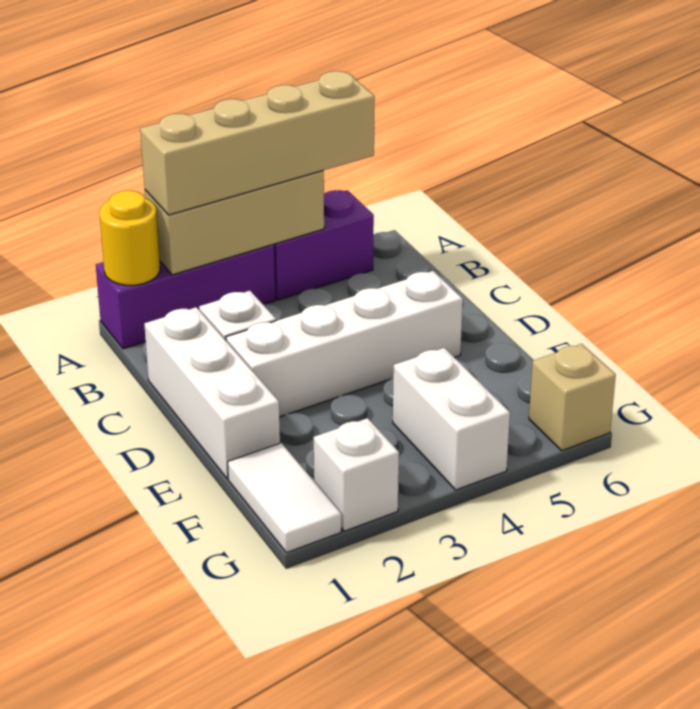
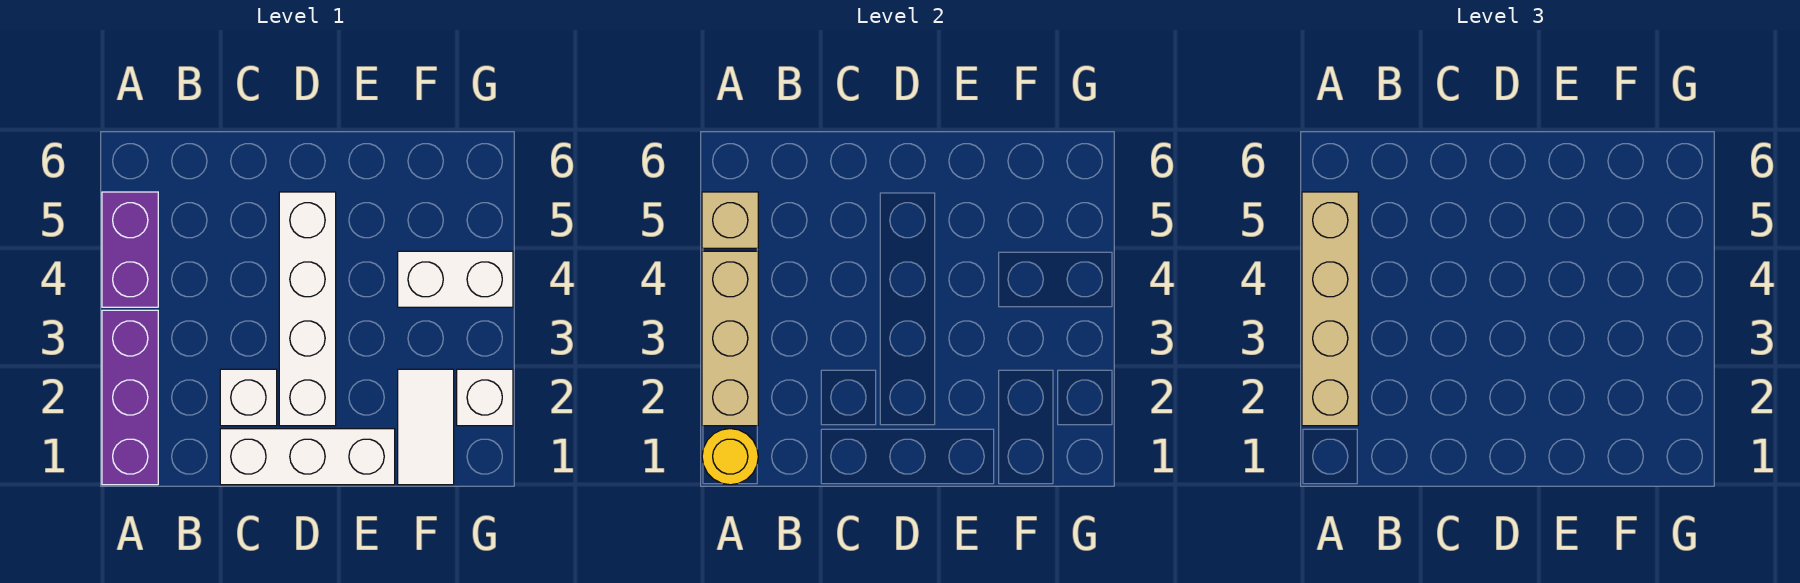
white tile F1:G1 level 1 -> white tile F1:F2 level 1
tan brick G6 level 1 -> tan brick A5 level 2

